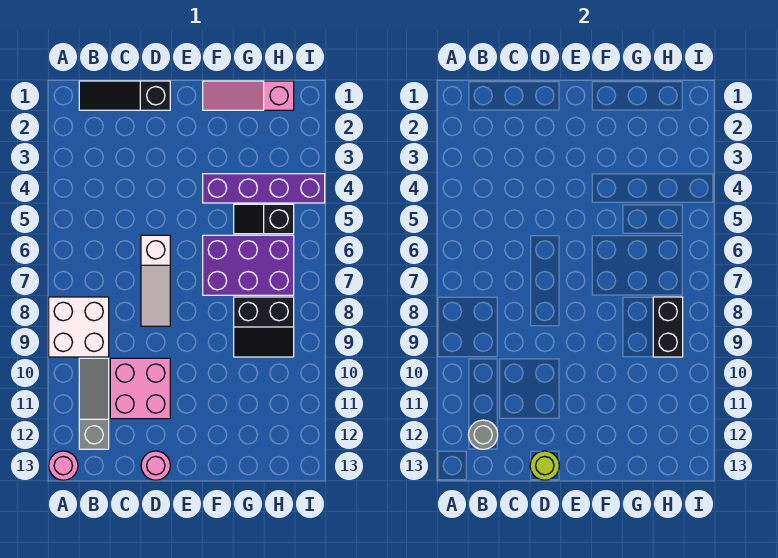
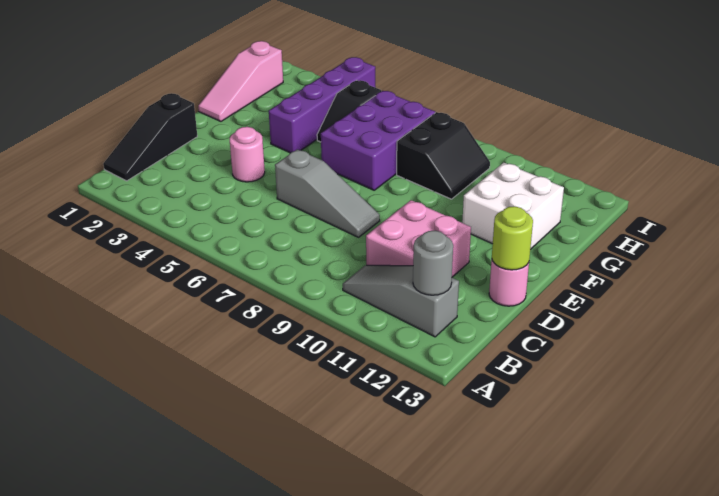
white brick A8:B9 level 1 -> white brick F11:G12 level 1
pink round brick A13 level 1 -> pink round brick D4 level 1
white slope D6:D8 level 1 top 6 -> grey slope D6:D8 level 1 top 6
black brick H8:H9 level 2 -> none

